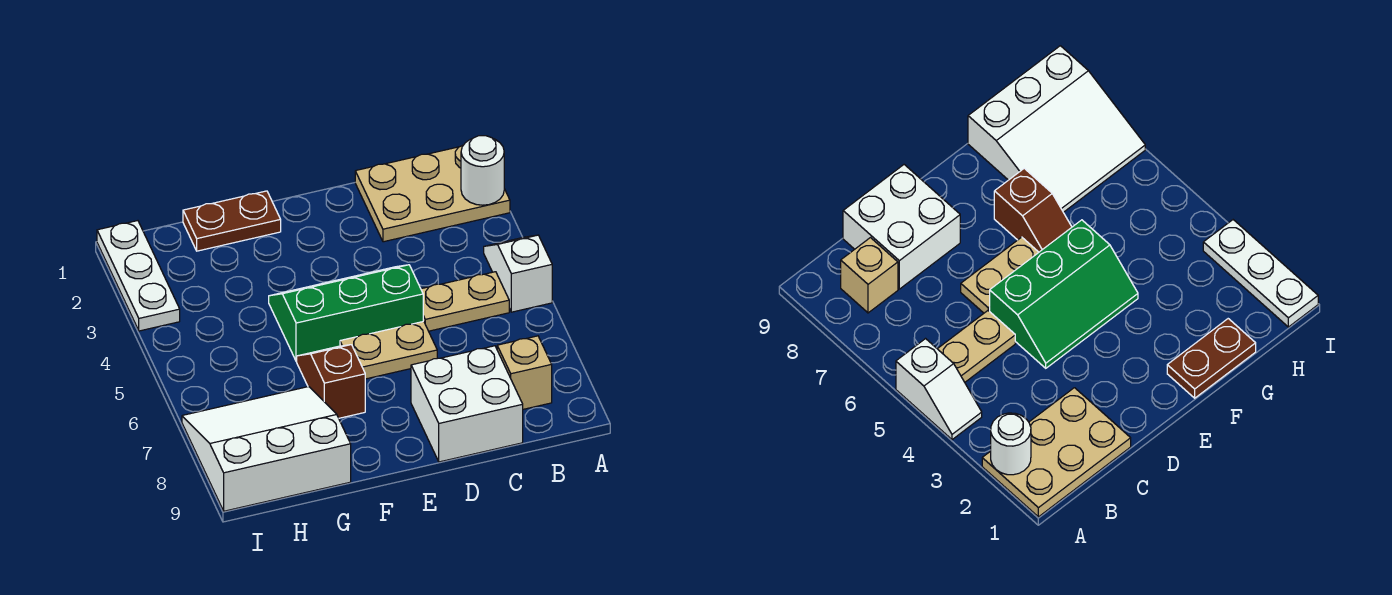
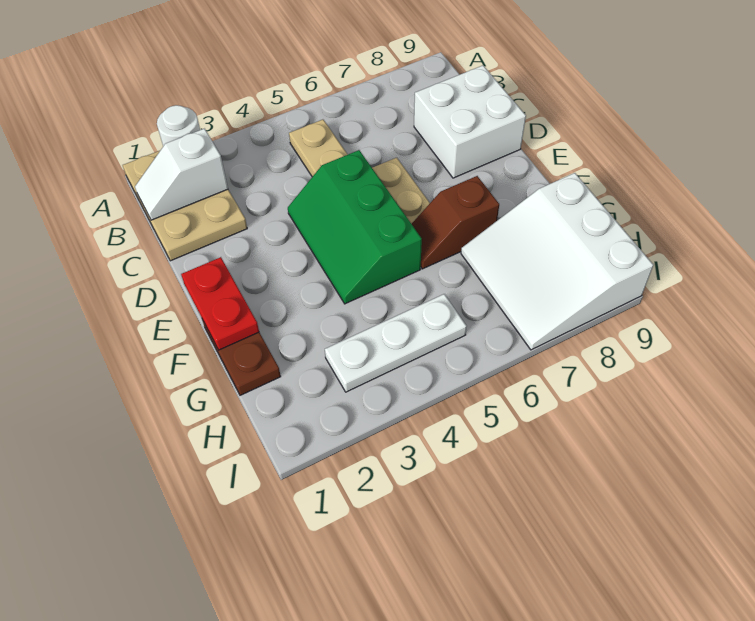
white slope A4:A5 level 1 top 5 -> white slope B1:B2 level 2 top 2
tan brick B8 level 1 -> none
none -> red plate E1:F1 level 2
white plate I1:I3 level 1 -> white plate H3:H5 level 1

